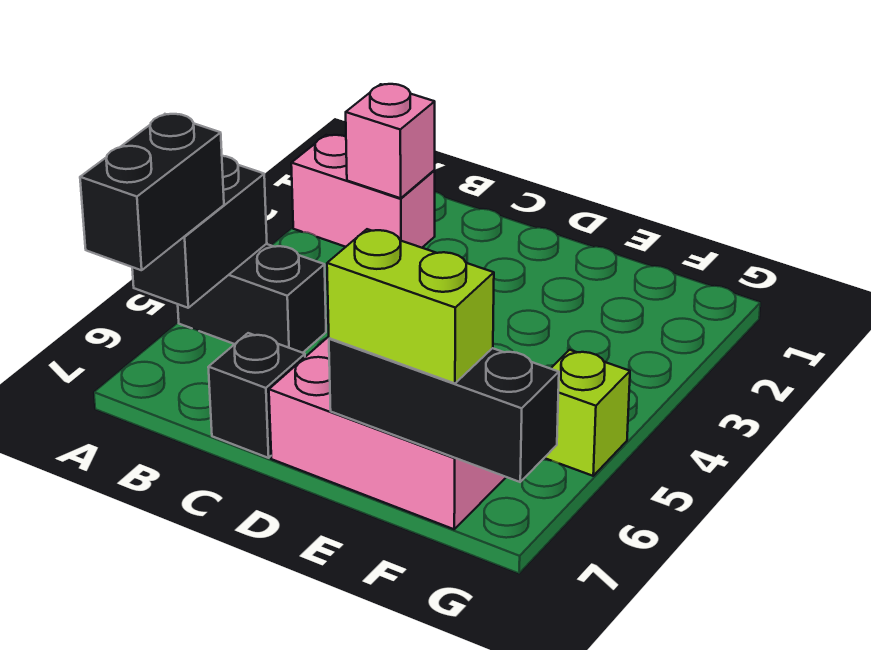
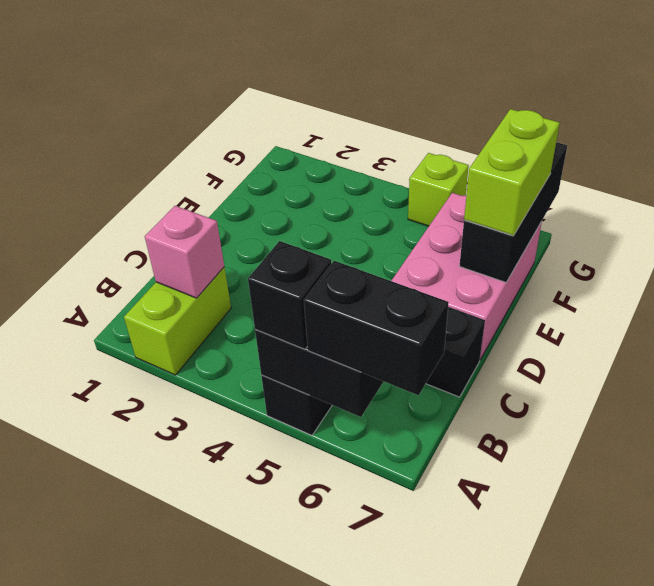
pink brick A2:B2 level 1 -> lime brick A2:B2 level 1
none -> black brick A5 level 3

